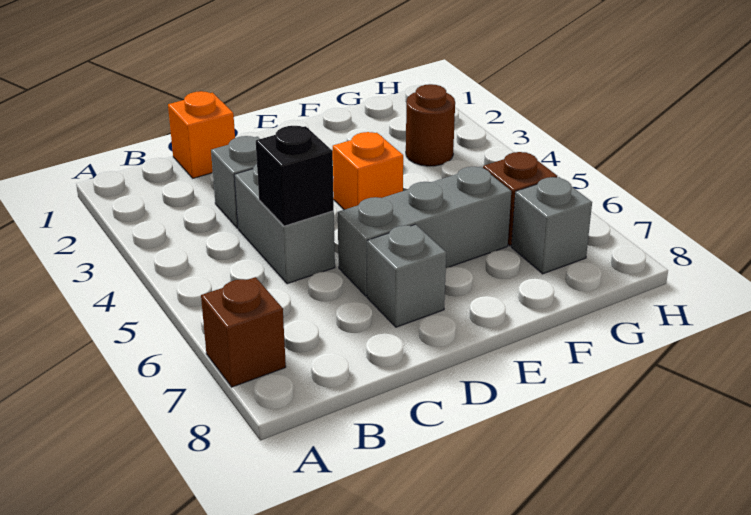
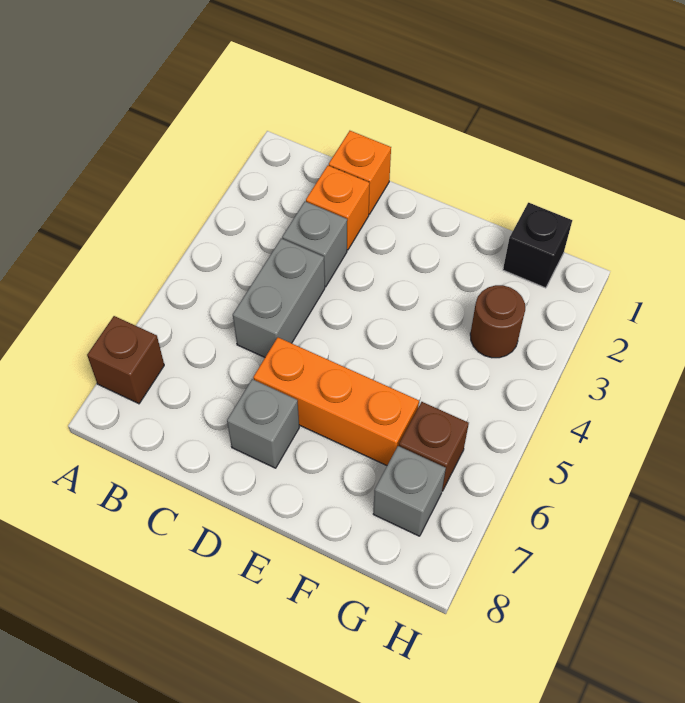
black brick C5 level 2 -> black brick G1 level 1
grey brick D6:F6 level 1 -> orange brick D6:F6 level 1
orange brick E4 level 1 -> orange brick C2 level 1

